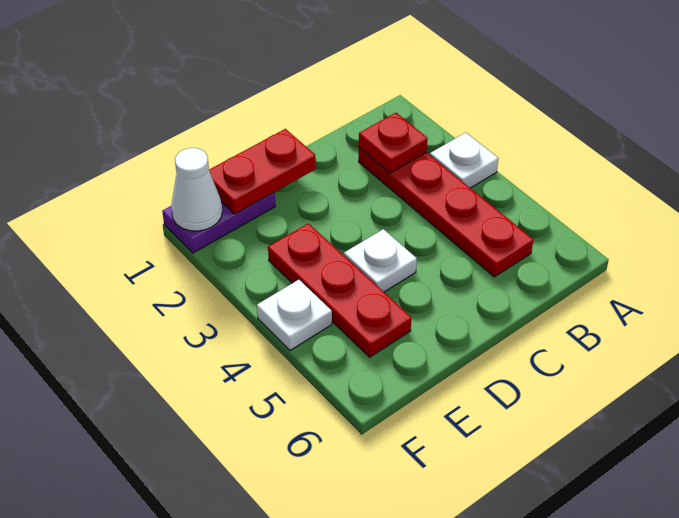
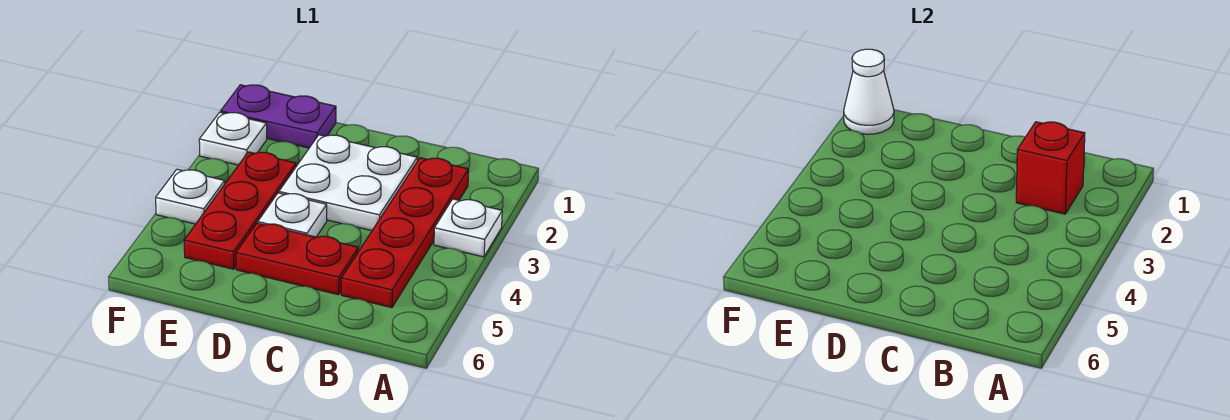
red plate B2 level 2 -> red brick B2 level 2
none -> white plate C2:D3 level 1
red plate D1:E1 level 2 -> red plate C5:D5 level 1
none -> white plate F2 level 1

